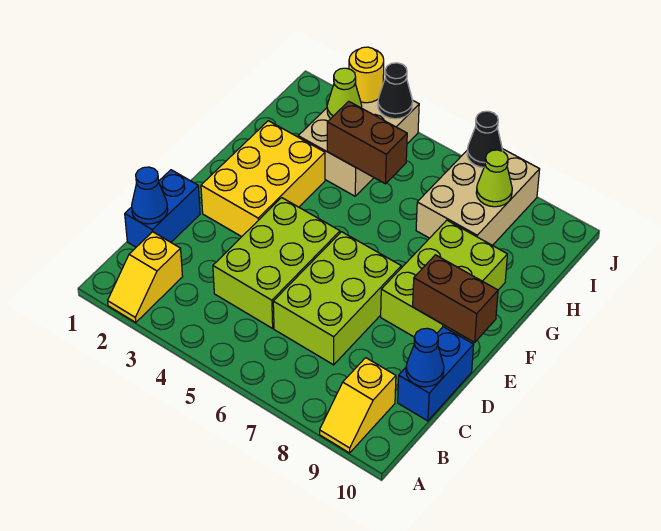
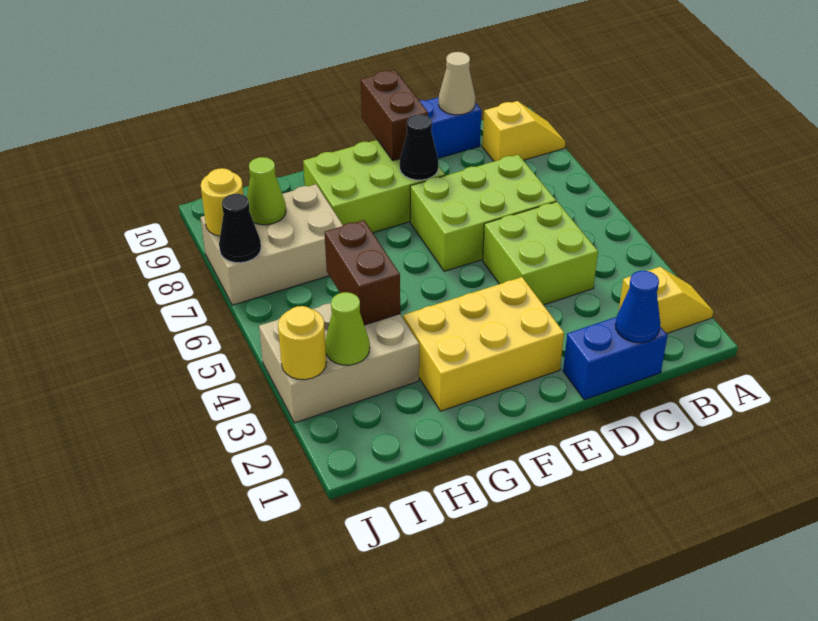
lime brick C4:E5 level 1 -> lime brick C4:D5 level 1
blue cone C10 level 2 -> tan cone C10 level 2
black cone J4 level 2 -> black cone E8 level 2
none -> yellow round brick J8 level 2

